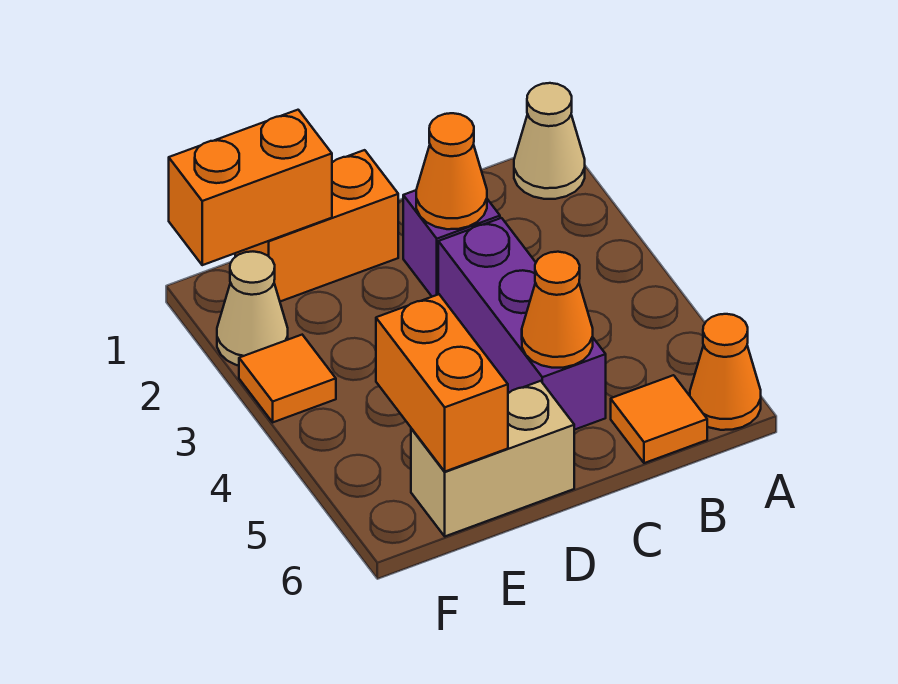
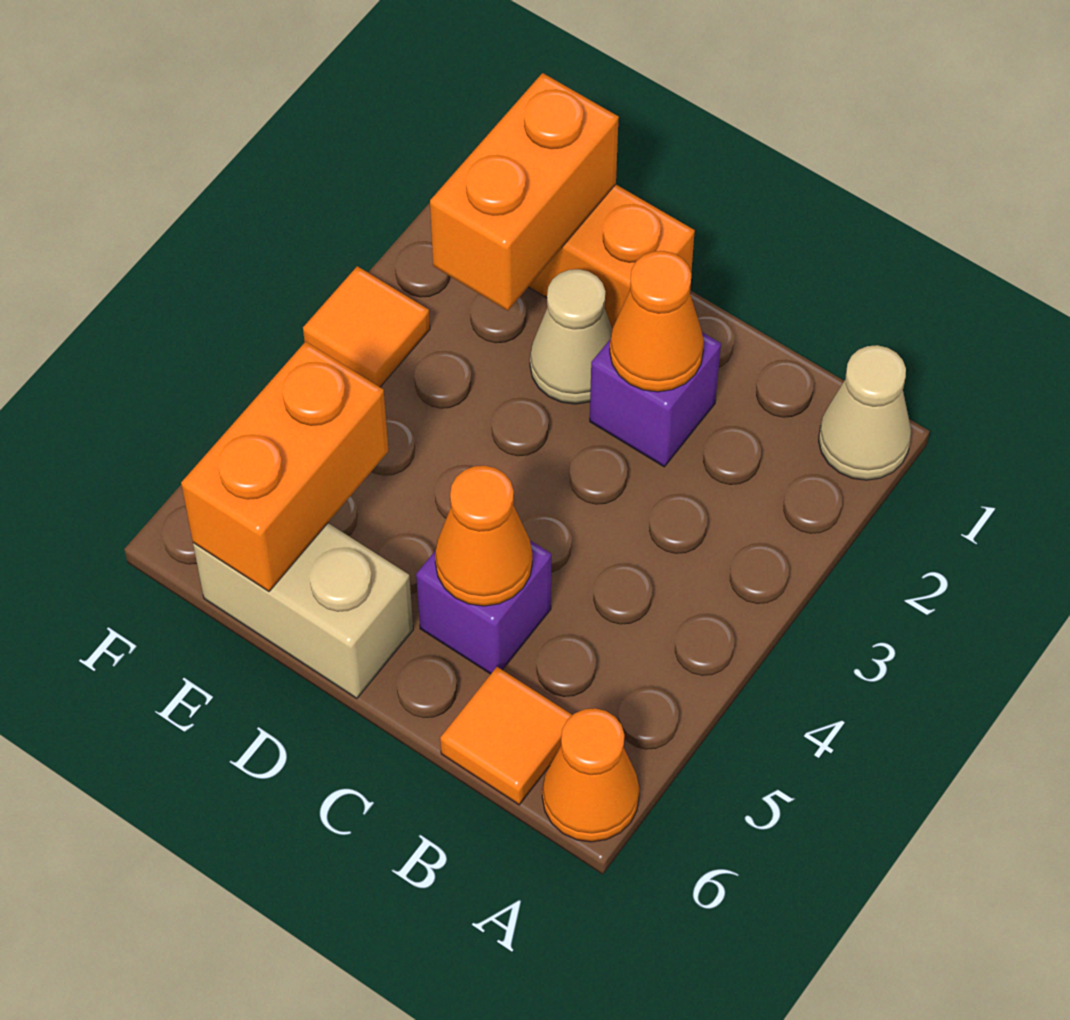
purple brick C3:C5 level 1 -> purple brick C5 level 1
orange brick E1:F1 level 2 -> orange brick E1:E2 level 2
tan cone F2 level 1 -> tan cone D2 level 1

